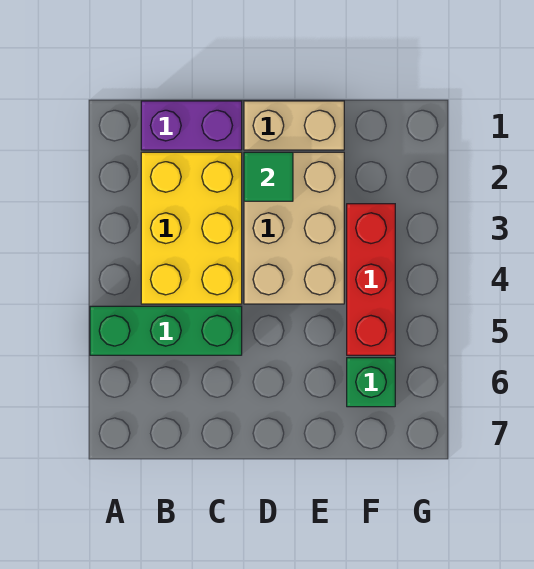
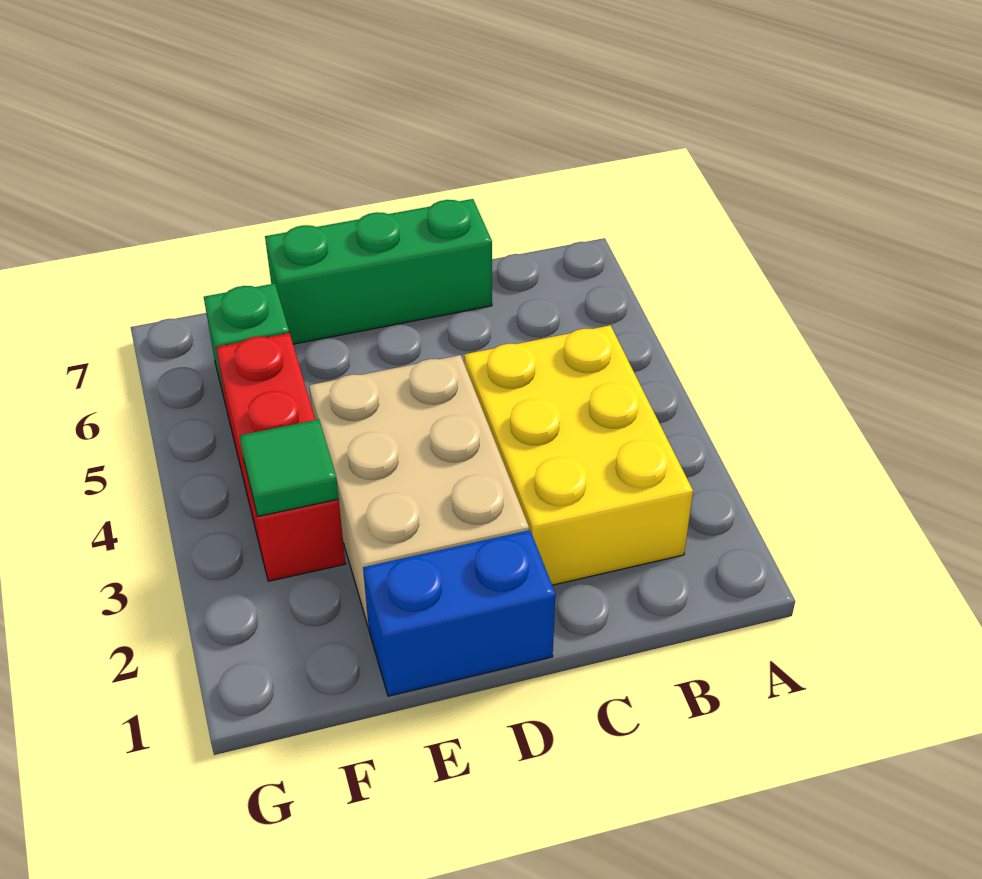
green brick A5:C5 level 1 -> green brick C7:E7 level 1
purple brick B1:C1 level 1 -> none
tan brick D1:E1 level 1 -> blue brick D1:E1 level 1
green tile D2 level 2 -> green tile F3 level 2

